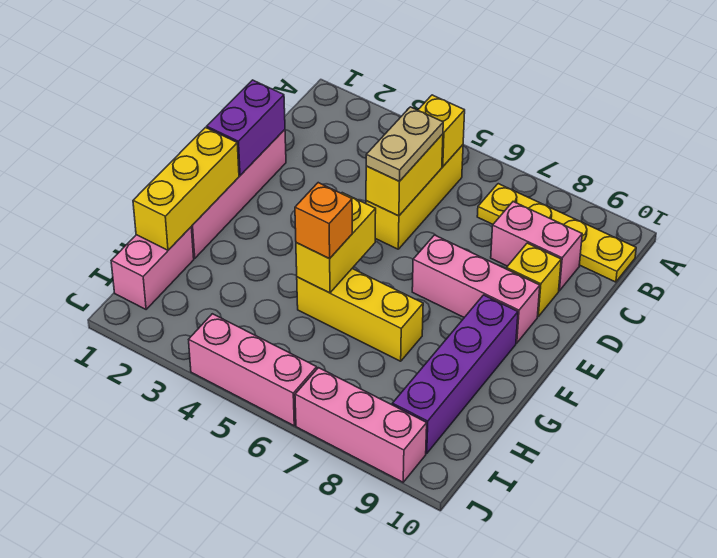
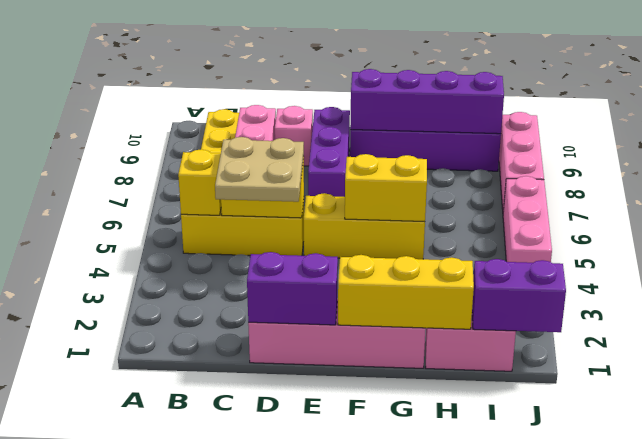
tan plate C5:D5 level 3 -> tan plate C4:D5 level 3
yellow brick D9 level 1 -> pink brick D9 level 1
pink brick E7:E9 level 1 -> purple brick E7:E9 level 1
none -> purple brick F9:I9 level 2
yellow brick G5:G7 level 1 -> yellow brick E5:G5 level 1
orange brick G5 level 3 -> none
none -> purple brick I1:J1 level 2

